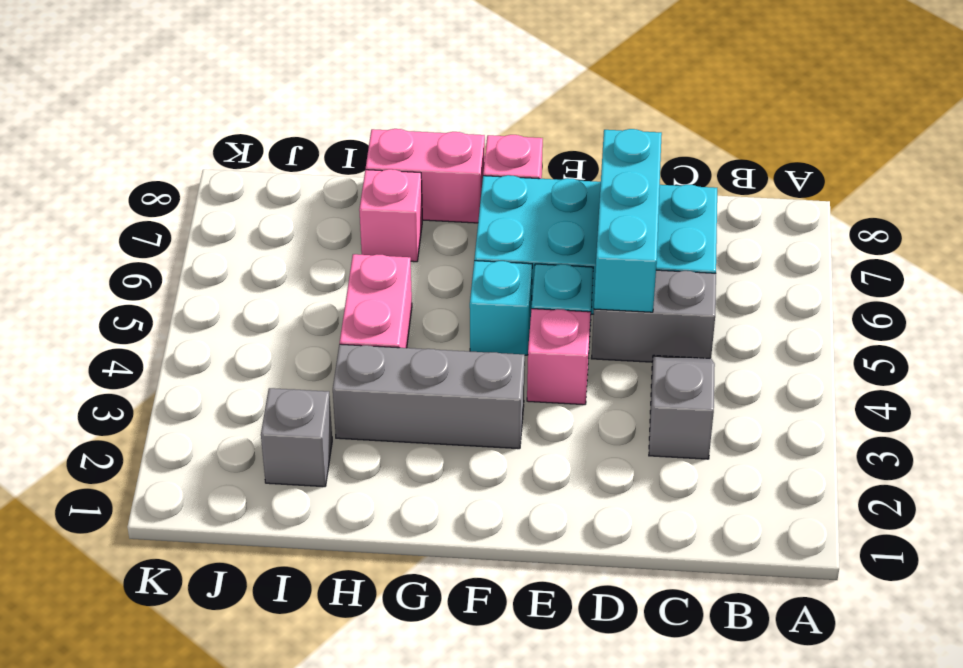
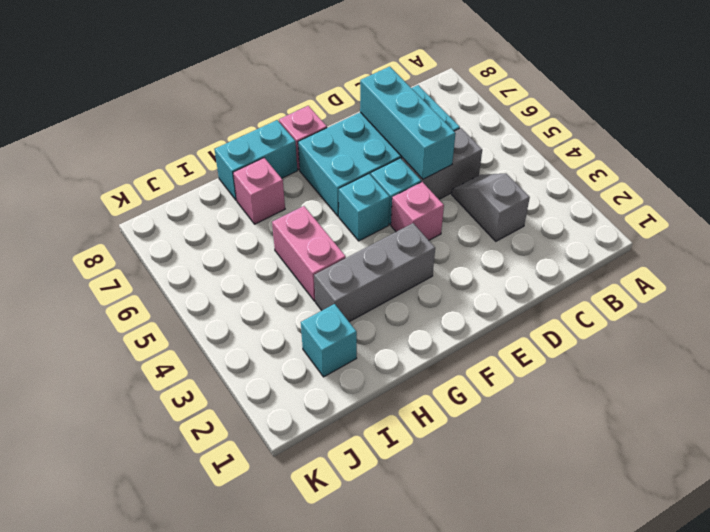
pink brick G8:H8 level 1 -> cyan brick G8:H8 level 1
grey brick I2 level 1 -> cyan brick I2 level 1

